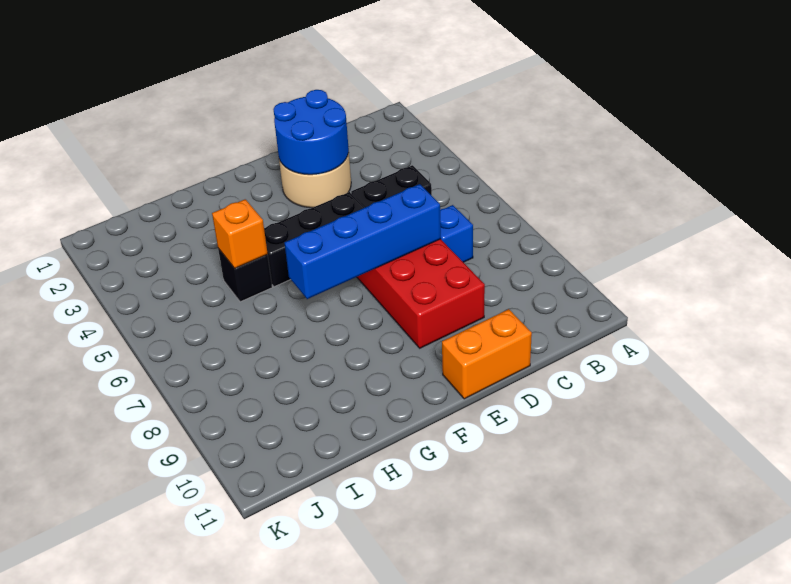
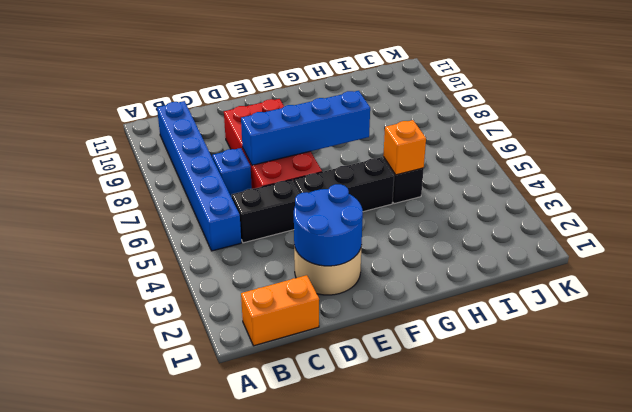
none -> blue brick B5:B10 level 1
orange brick D11:E11 level 1 -> orange brick B1:C1 level 1

